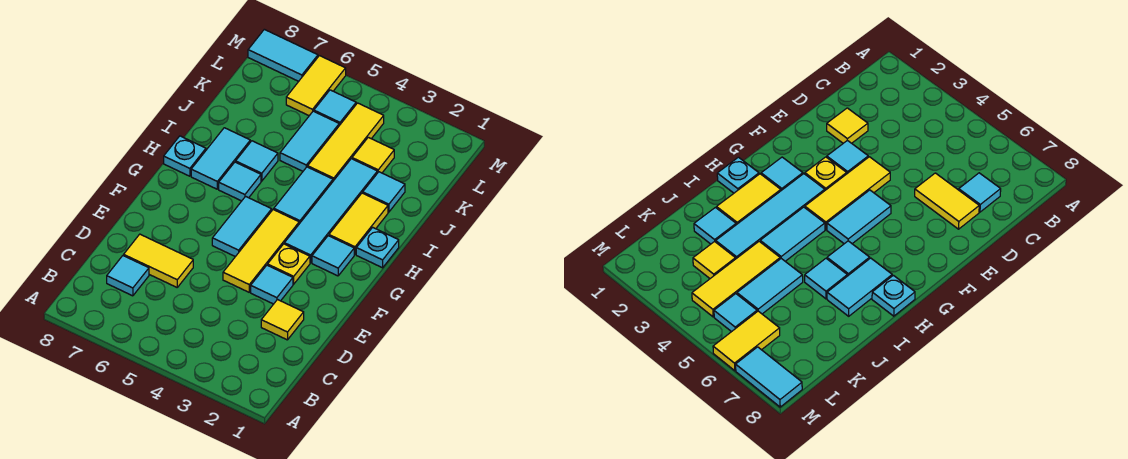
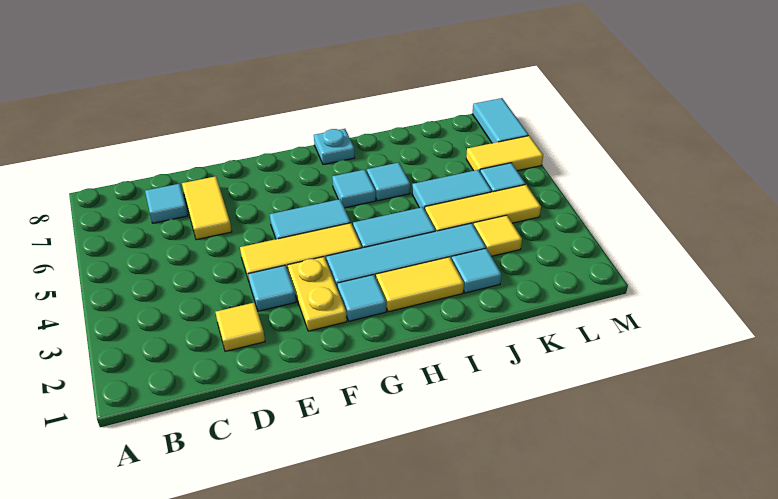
yellow plate F3 level 1 -> yellow plate F2:F3 level 1
cyan plate H1 level 1 -> none
cyan tile H7:I7 level 1 -> none

